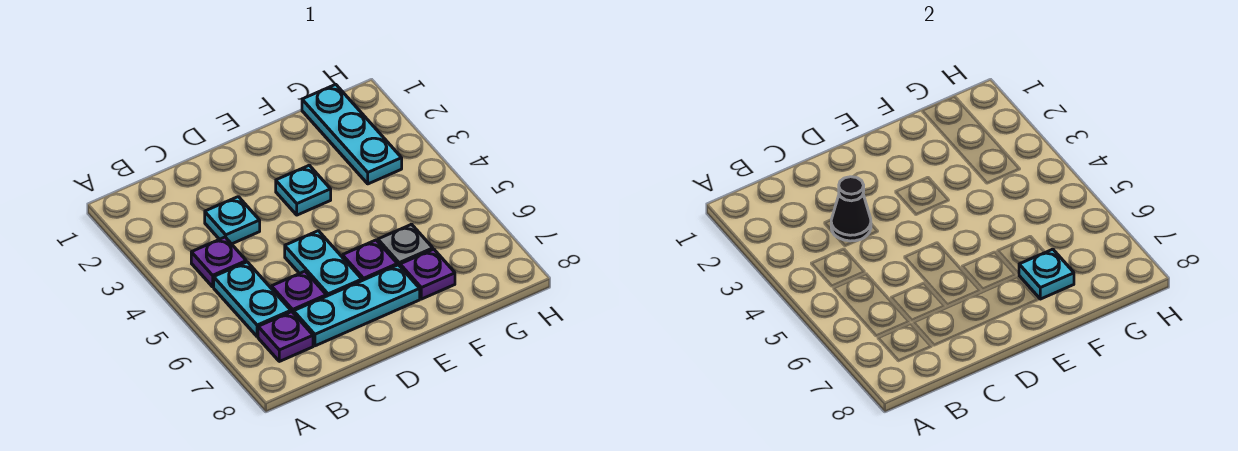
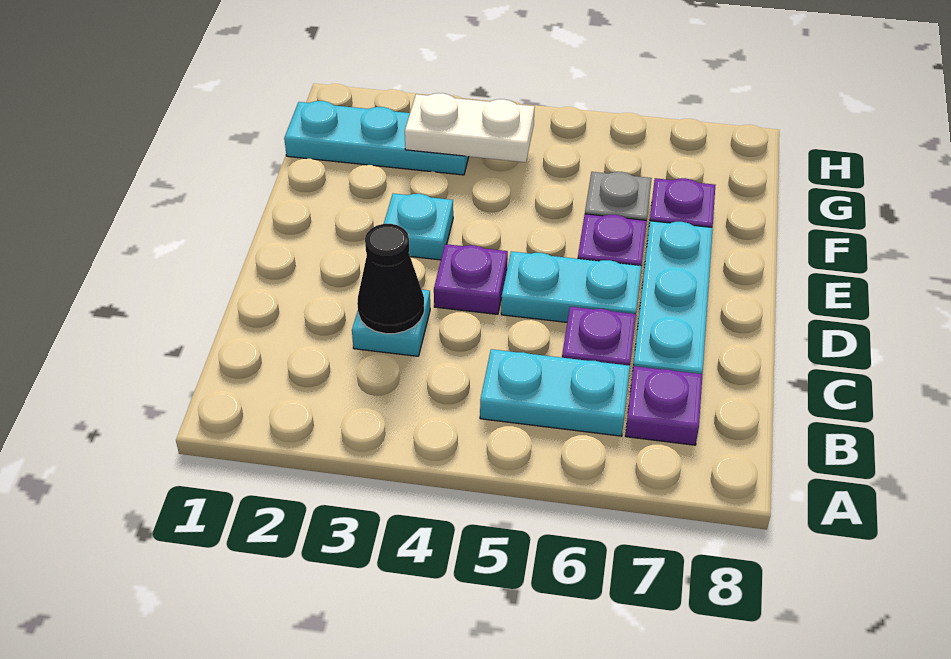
purple plate B4 level 1 -> purple plate D4 level 1
cyan plate F7 level 2 -> none
none -> white plate G3:G4 level 2

